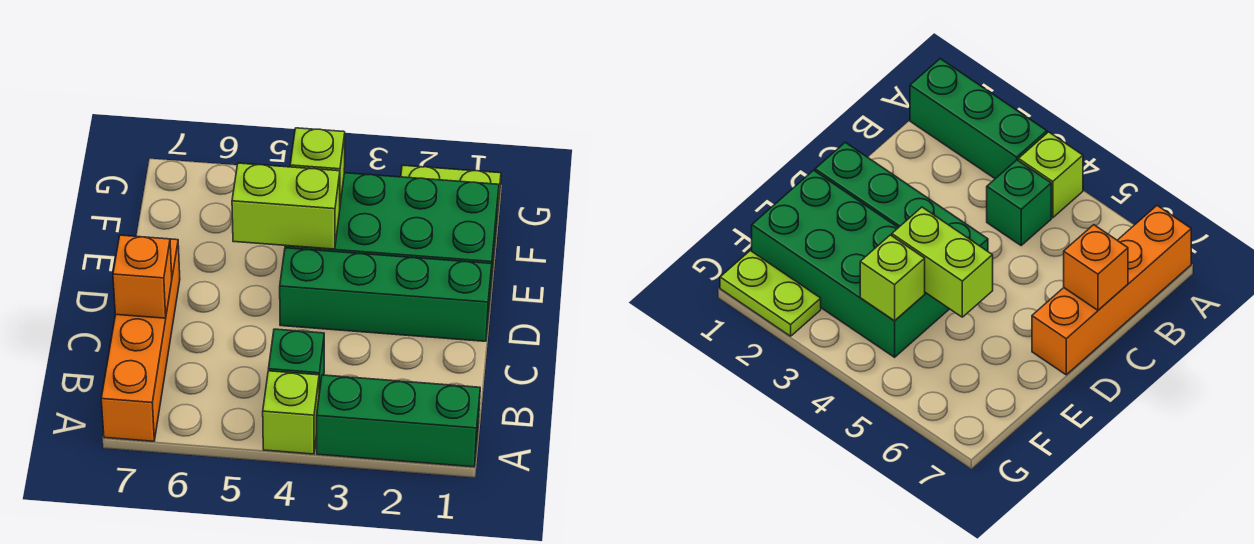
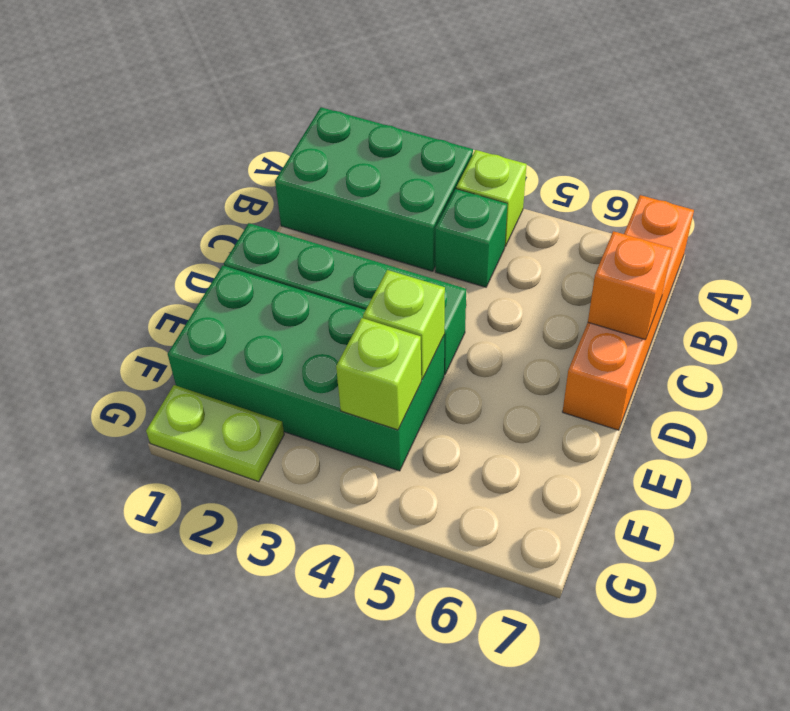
green brick A1:A3 level 1 -> green brick A1:B3 level 1
lime brick E4:E5 level 2 -> lime brick E4 level 2

